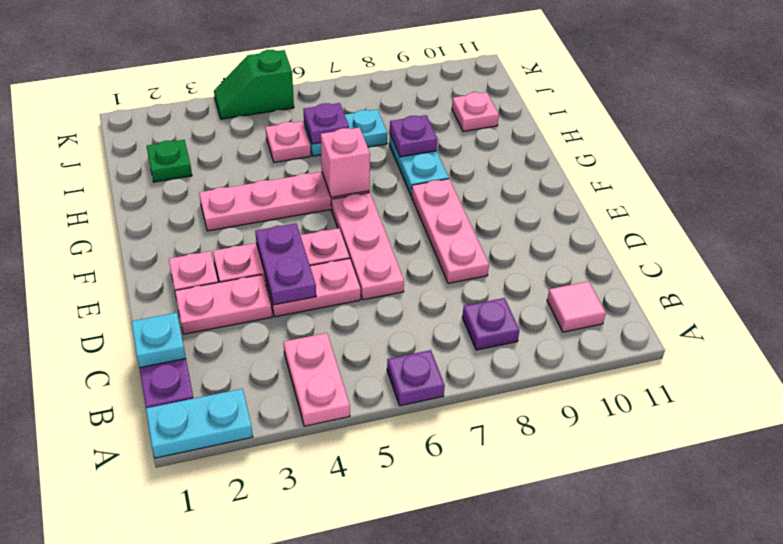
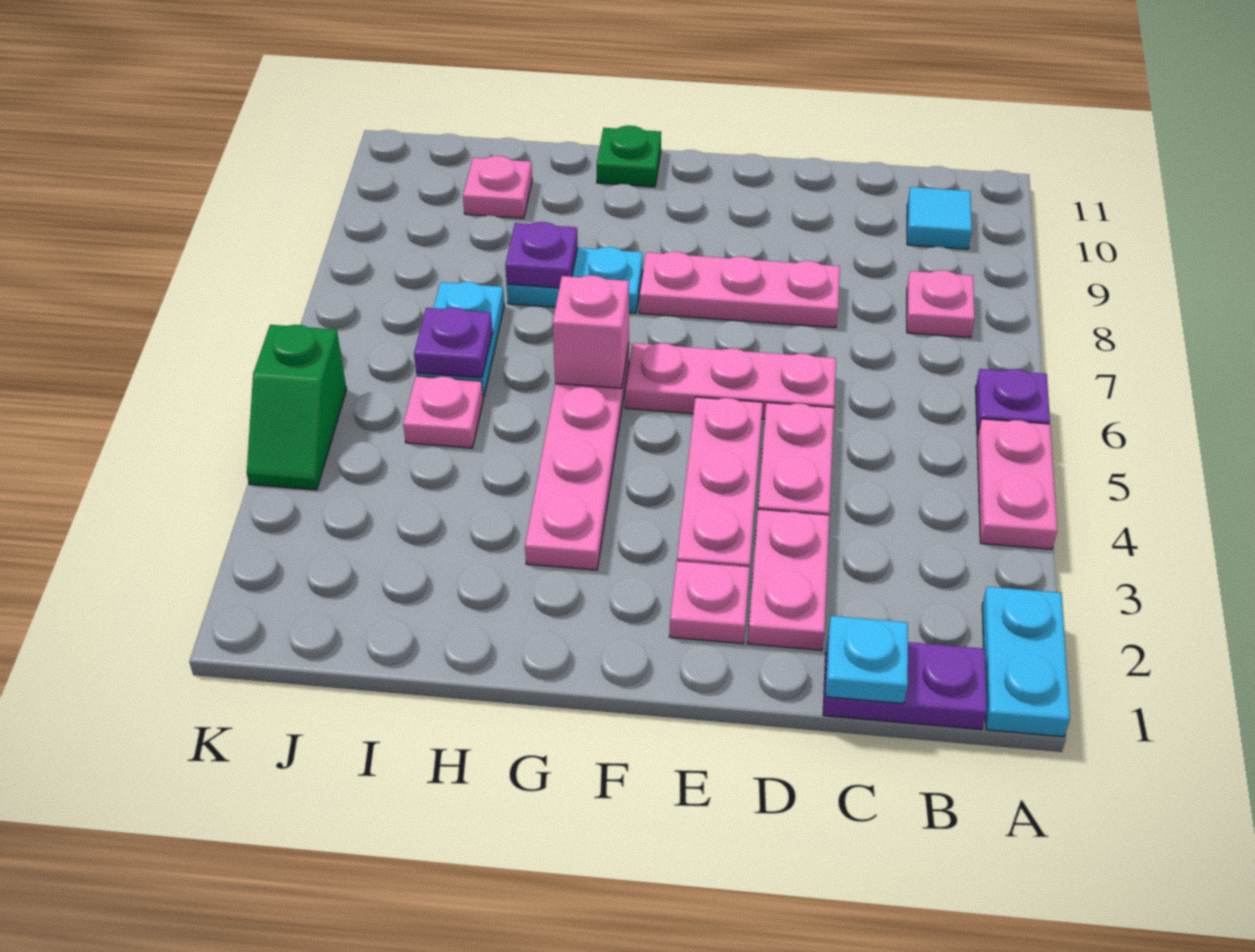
pink plate A4:B4 level 1 -> pink plate A4:A5 level 1
purple plate B8 level 1 -> pink plate B8 level 1
pink tile B10 level 1 -> cyan tile B10 level 1
purple plate D4:E4 level 2 -> none
green plate I2 level 1 -> green plate G11 level 1

